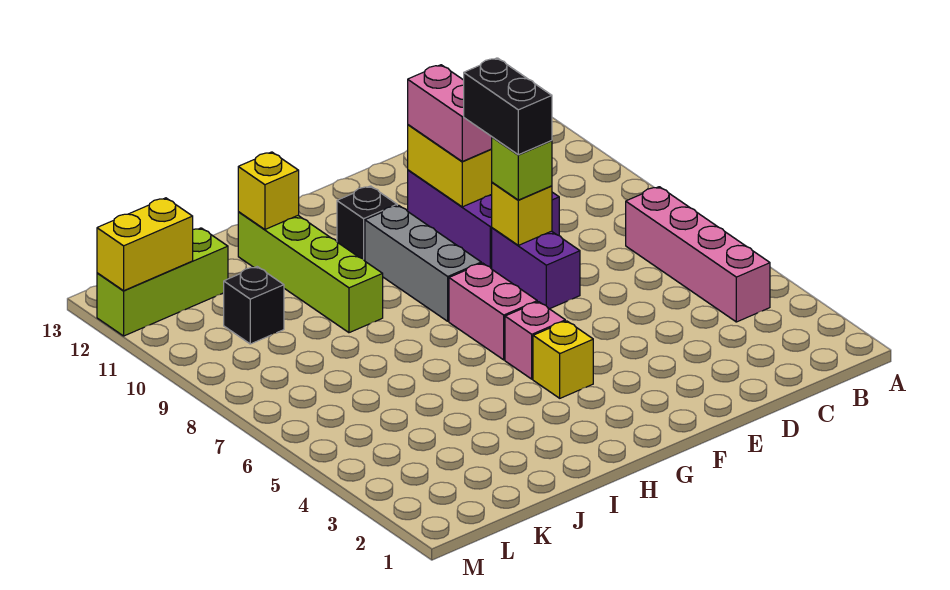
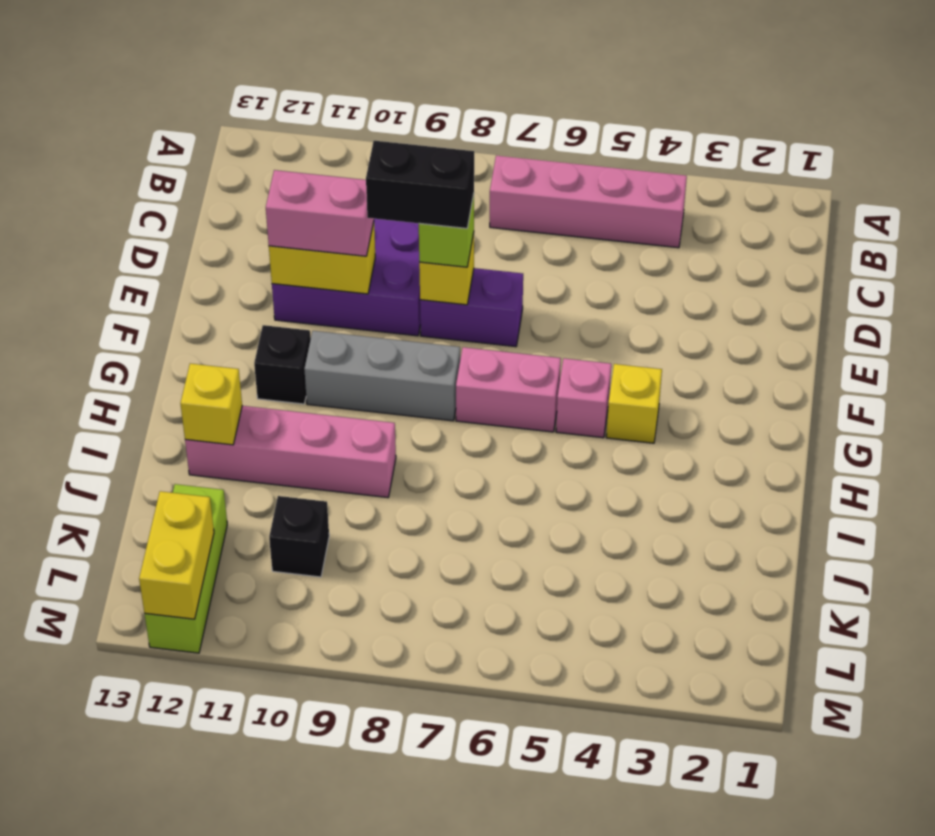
lime brick I9:I12 level 1 -> pink brick I9:I12 level 1

